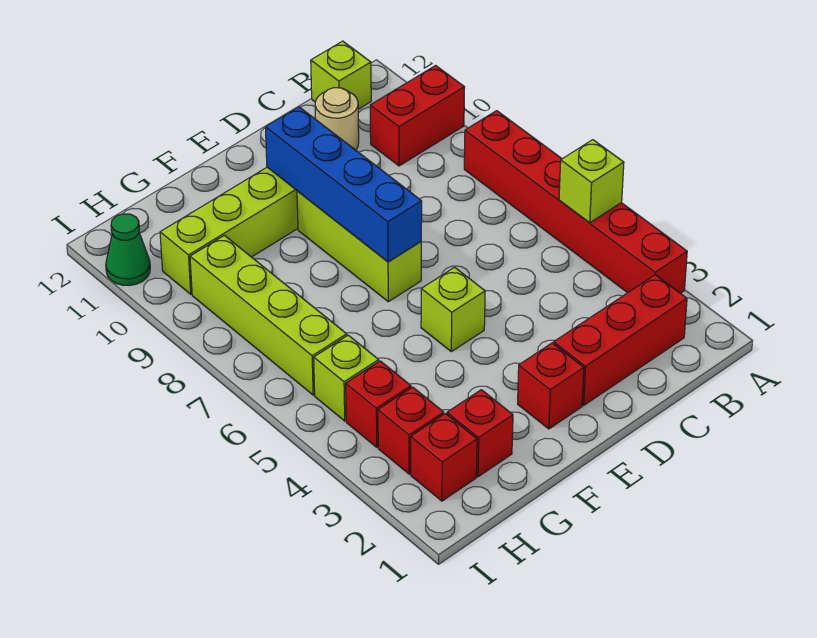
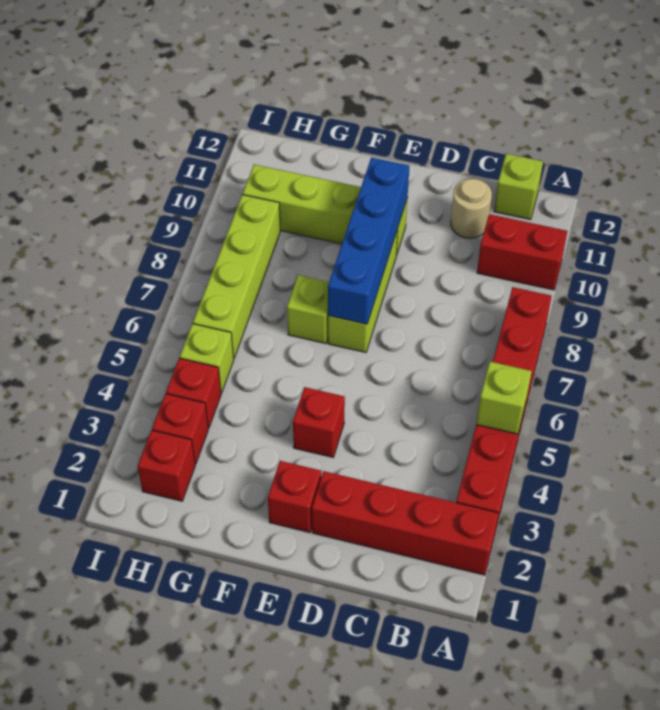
red brick B2:D2 level 1 -> red brick A2:D2 level 1
lime brick E5 level 1 -> lime brick F7 level 1
red brick G2 level 1 -> red brick E4 level 1
green cone I11 level 1 -> none

